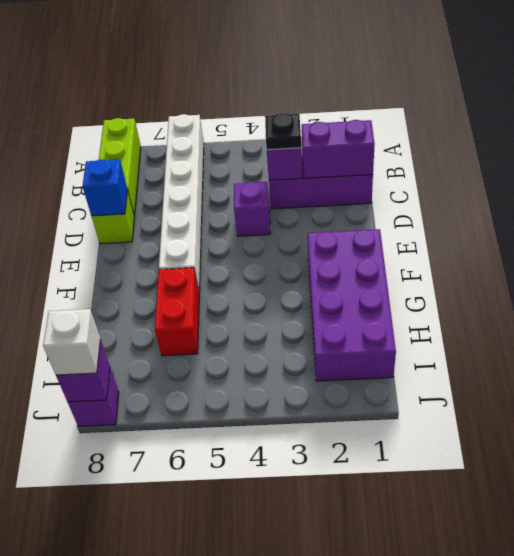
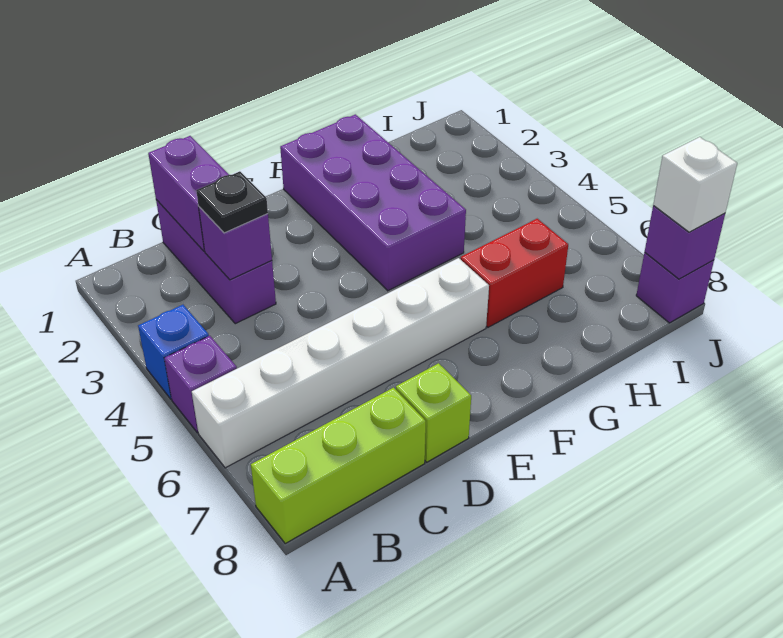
purple brick D4 level 1 -> purple brick A5 level 1
blue brick D8 level 2 -> blue brick A4 level 1
purple brick F1:I2 level 1 -> purple brick F1:G4 level 1

